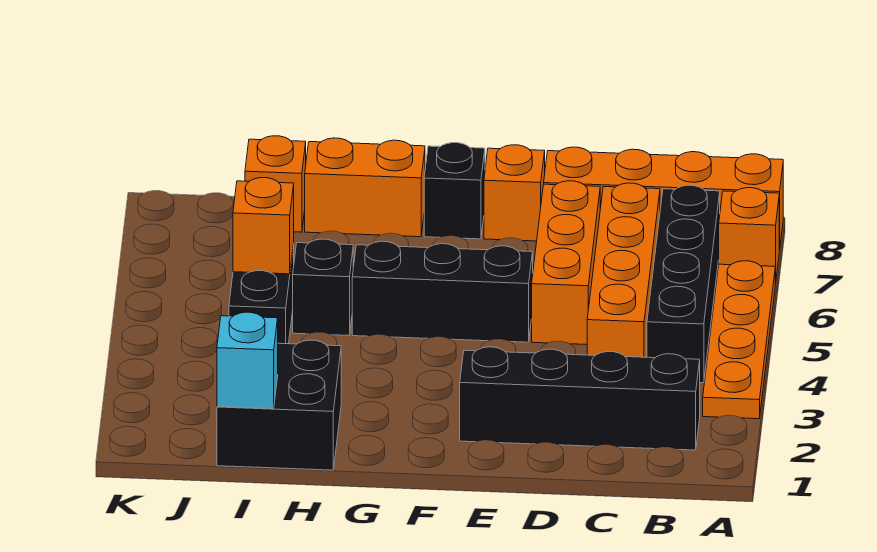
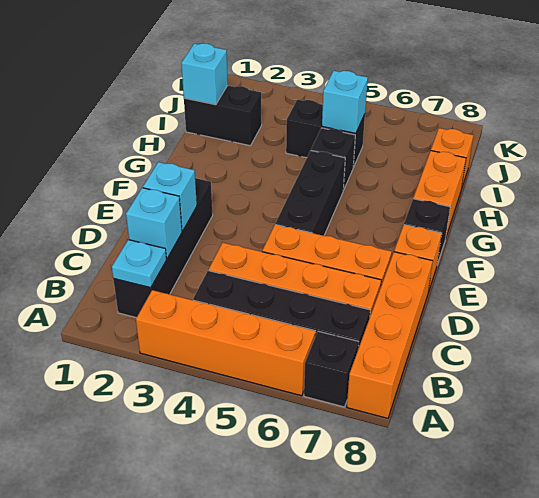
orange plate A3:A6 level 1 -> orange brick A3:A6 level 1
orange brick A7 level 1 -> black brick A7 level 1
none -> cyan plate B2 level 2
none -> cyan brick C2 level 2
none -> cyan brick D2 level 2
black brick H1:I2 level 1 -> black brick I1:I2 level 1
orange brick I5 level 2 -> cyan brick I5 level 2

